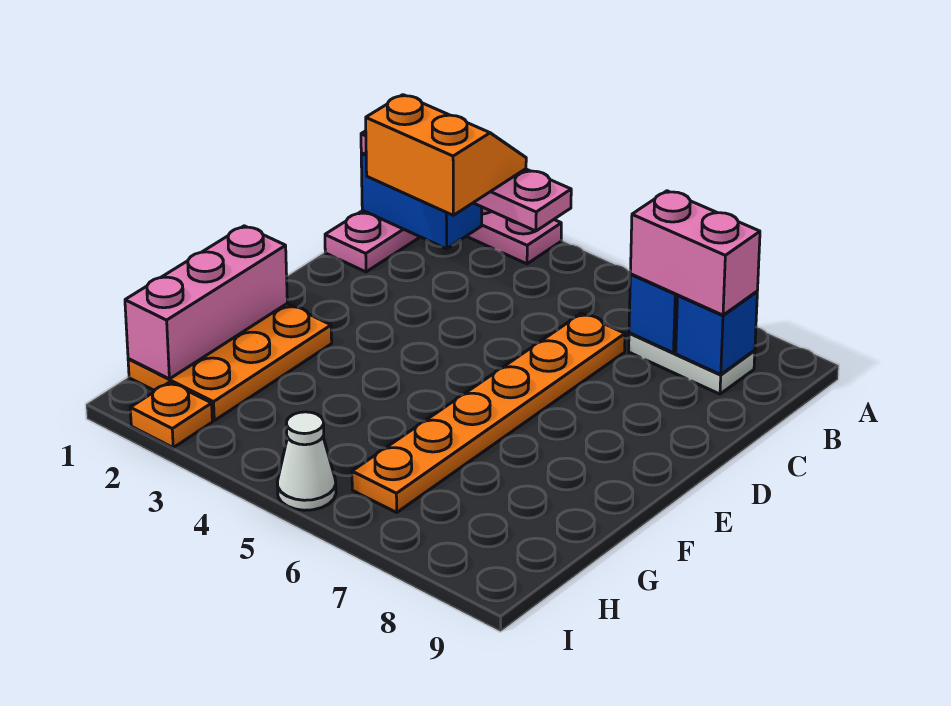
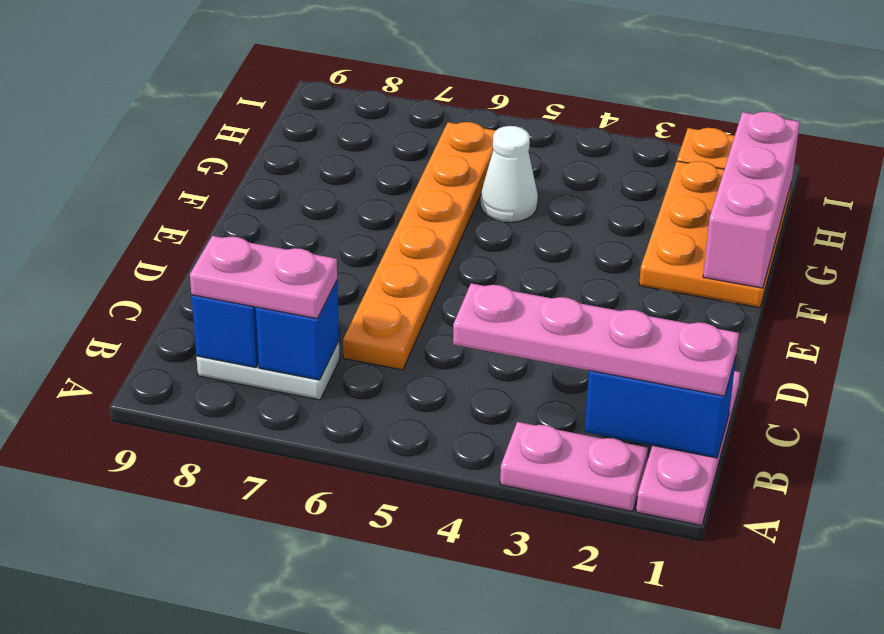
orange slope B2:C3 level 4 top C -> none
pink brick B7:B8 level 3 -> pink plate B7:B8 level 3
white cone I5 level 1 -> white cone G5 level 1

